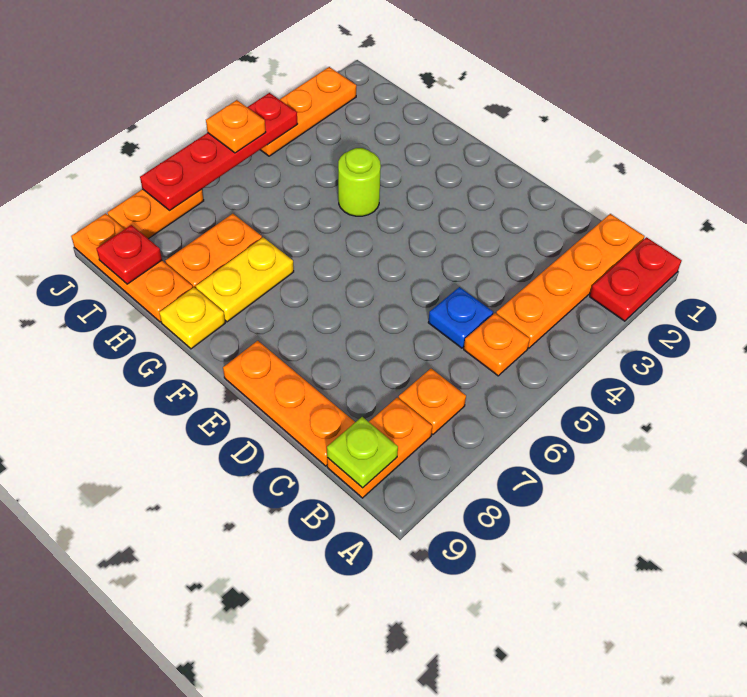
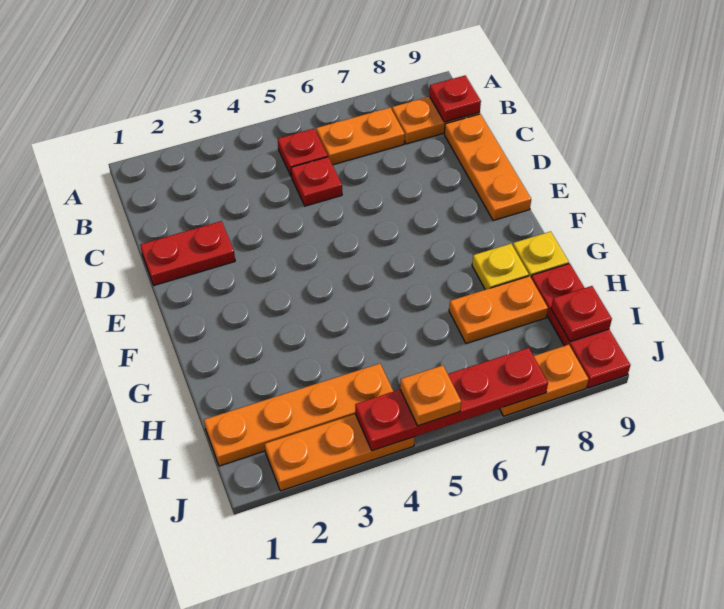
red plate A1:A2 level 1 -> red plate D1:D2 level 1
orange plate B1:B4 level 1 -> orange plate I1:I4 level 1
orange plate B5 level 1 -> red plate B5 level 1
orange plate B7 level 1 -> orange plate B6:B7 level 1
lime plate B9 level 2 -> red plate B9 level 2
blue plate C5 level 1 -> red plate C5 level 1
lime round brick G4 level 1 -> none
yellow plate G7:G8 level 1 -> yellow plate G8 level 1
orange plate H9:J9 level 1 -> red plate H9:J9 level 1

